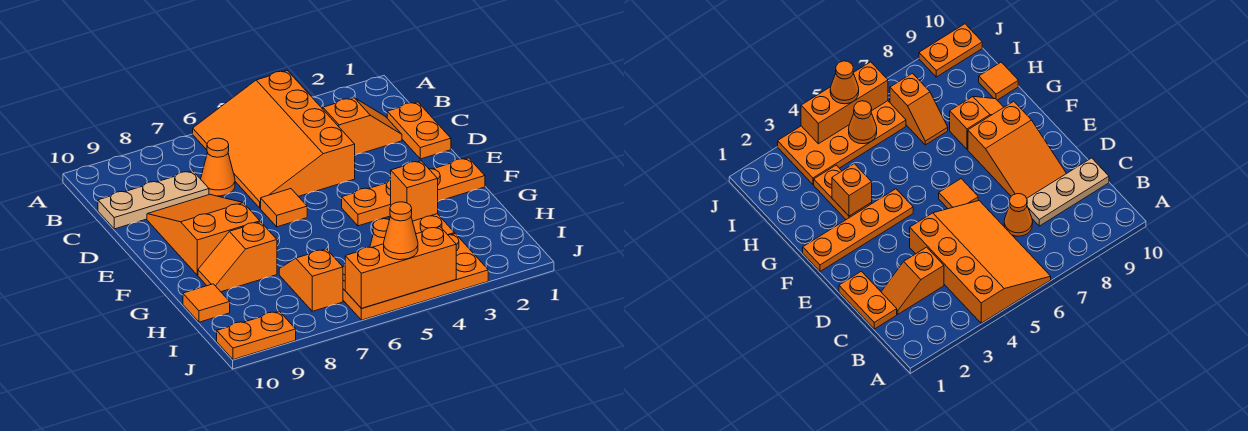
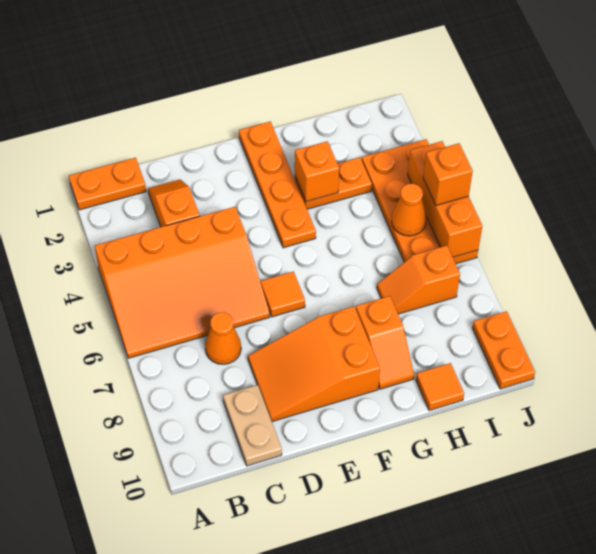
orange plate C1:D1 level 1 -> orange plate A1:B1 level 1
tan plate C8:C10 level 1 -> tan plate C9:C10 level 1
orange cone J5 level 3 -> orange brick J5 level 3

